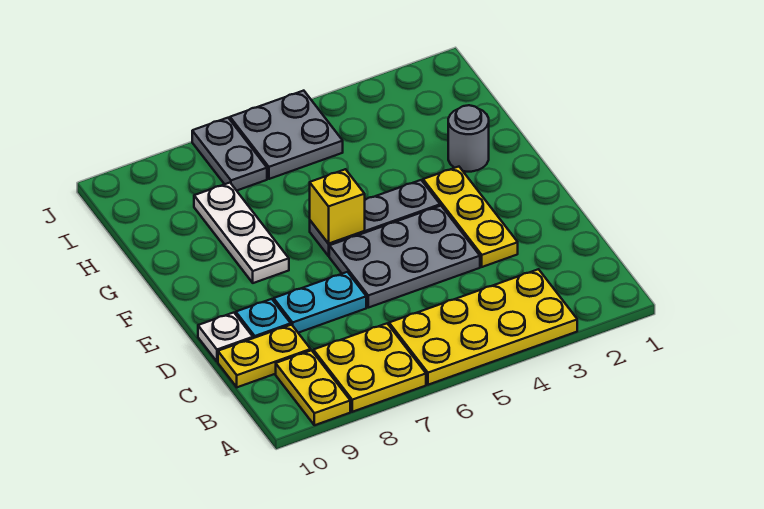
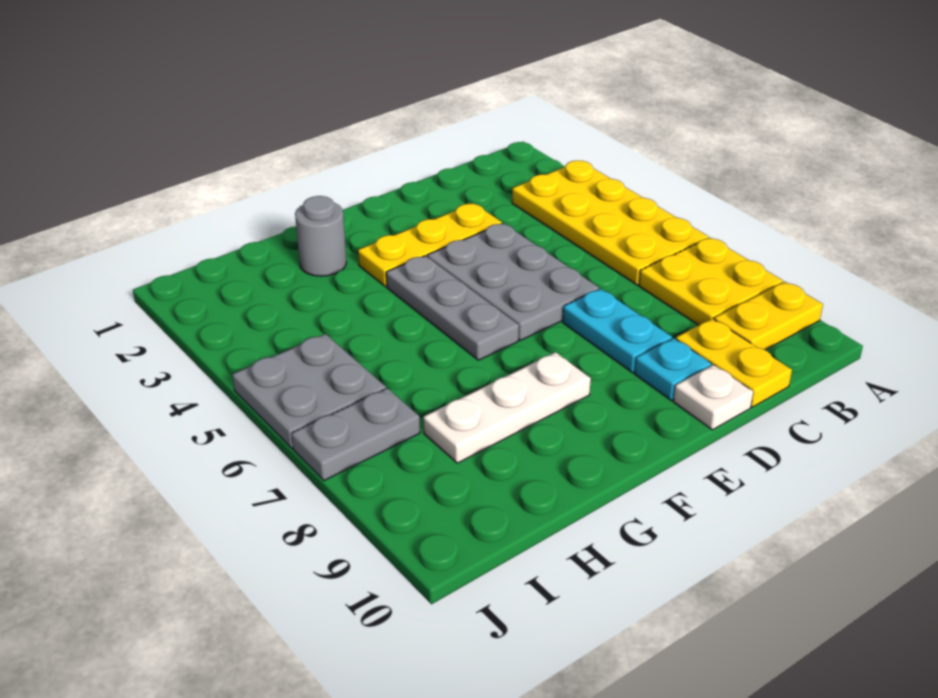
yellow brick F6 level 2 -> none

